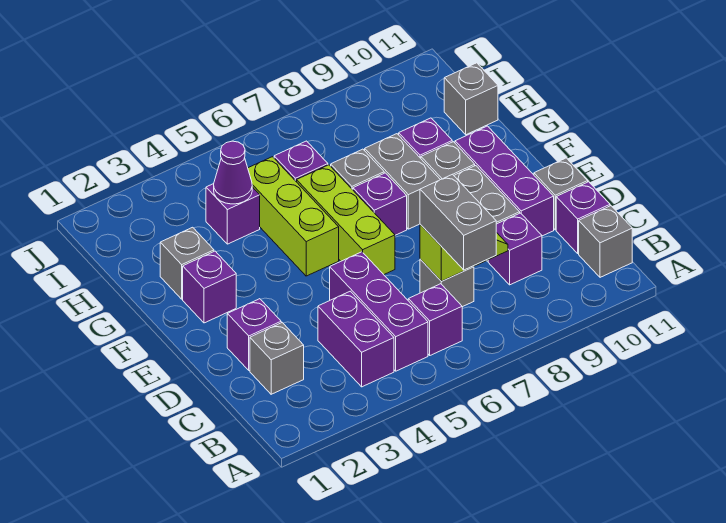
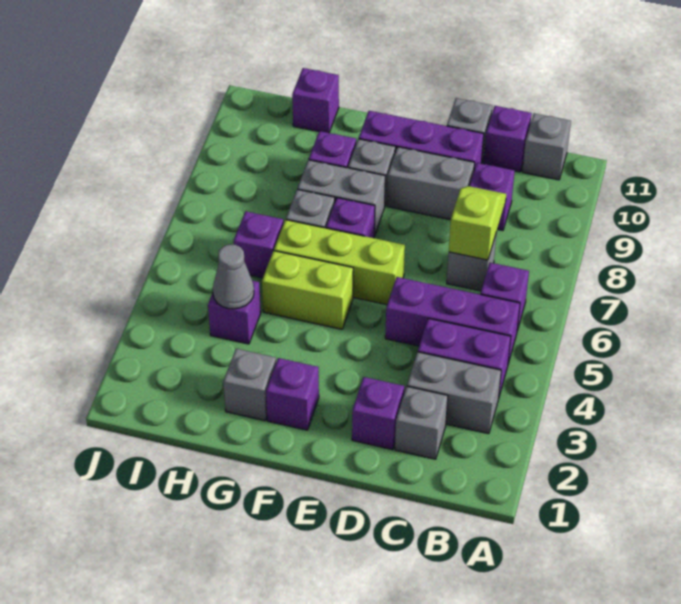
grey brick B7:C7 level 3 -> grey brick B3:C3 level 1
lime brick F5:H5 level 1 -> lime brick F5:G5 level 1
purple cone H4 level 2 -> grey cone H4 level 2
grey brick H11 level 1 -> purple brick H11 level 1

